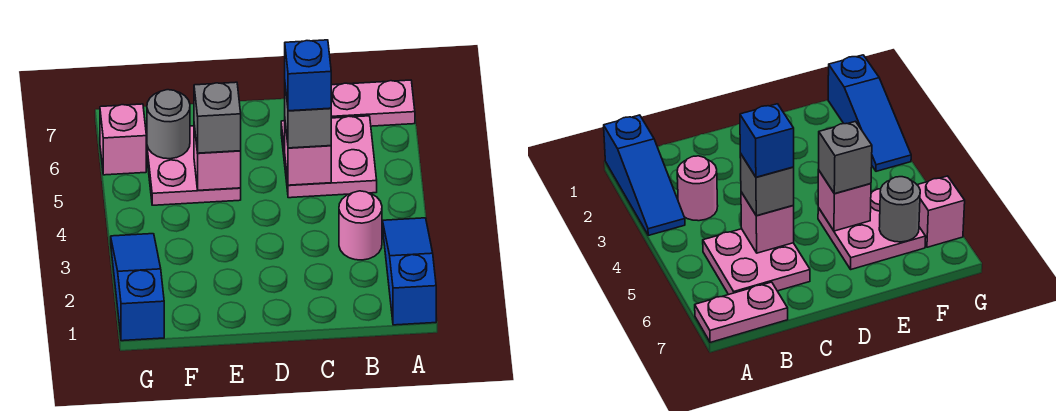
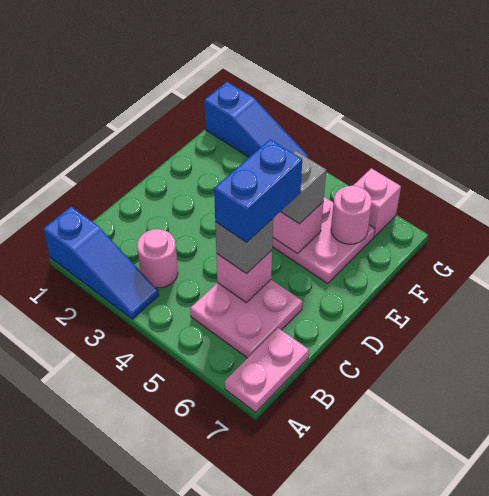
blue brick C5 level 4 -> blue brick C5:D5 level 4
grey round brick F6 level 2 -> pink round brick F6 level 2

